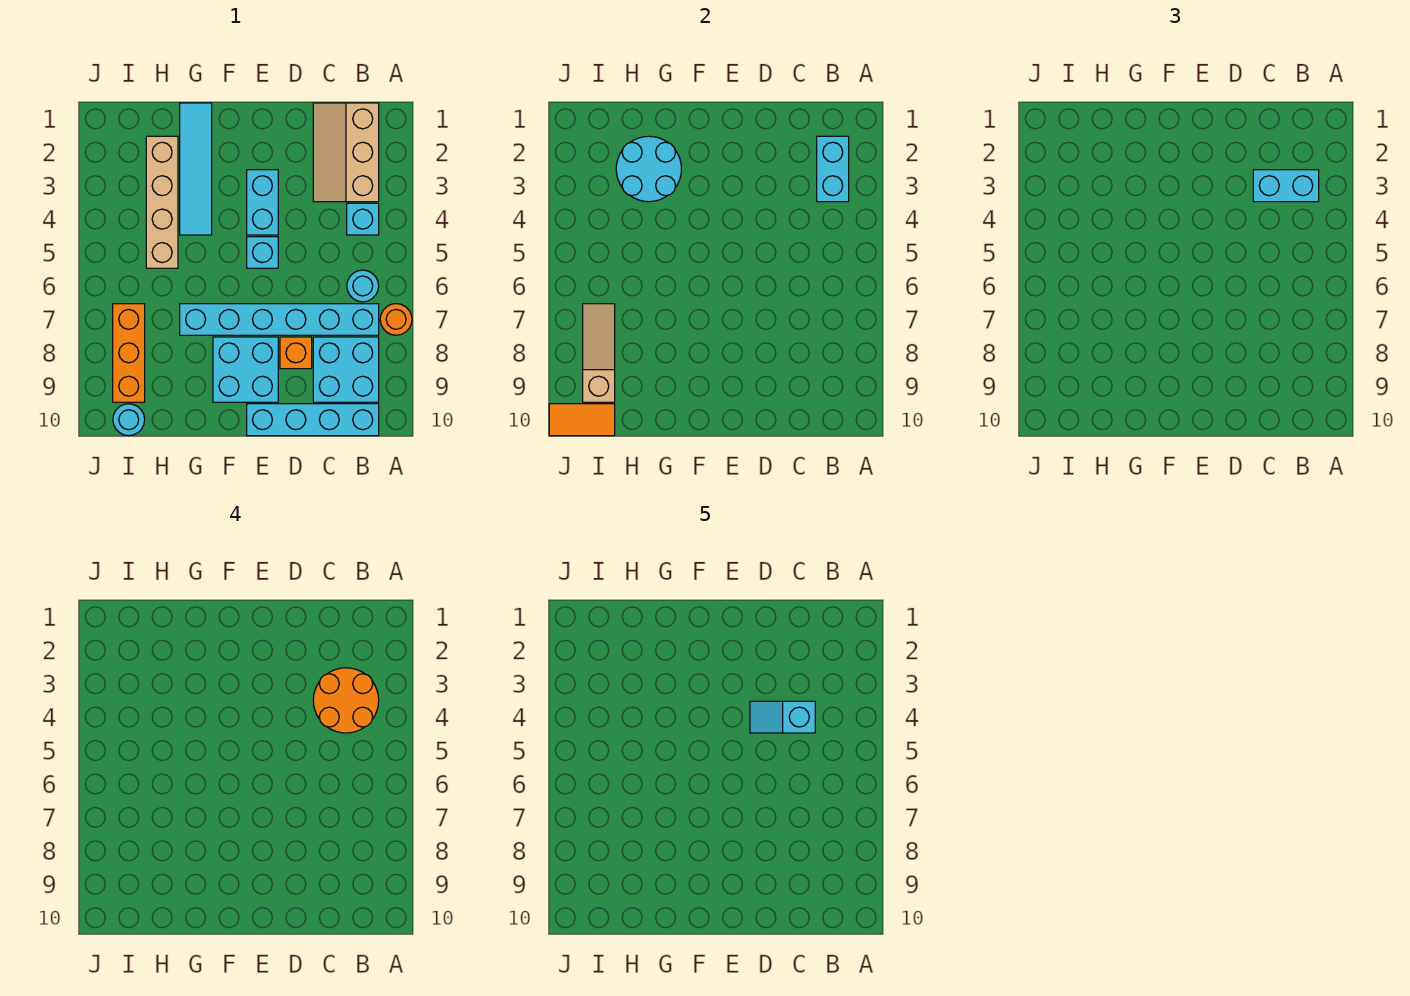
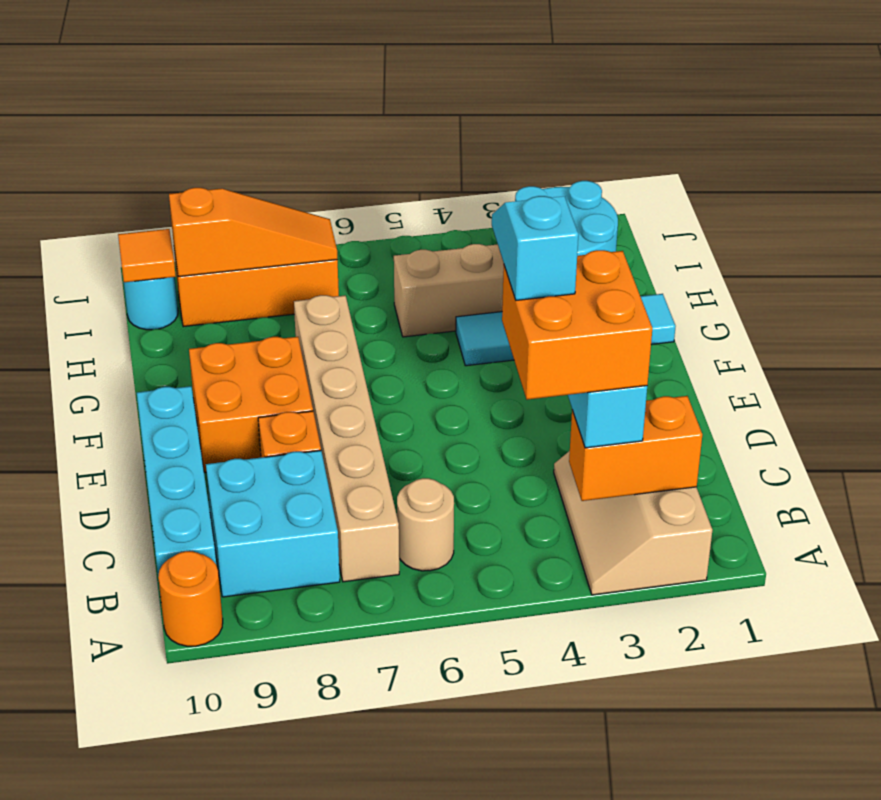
orange round brick A7 level 1 -> orange round brick A10 level 1
tan slope B1:C3 level 1 top B -> tan slope A2:C3 level 1 top 2
cyan brick B2:B3 level 2 -> orange brick B2:B3 level 2
orange round brick B3:C4 level 4 -> orange brick B3:C4 level 4
cyan brick B4 level 1 -> none
cyan round brick B6 level 1 -> tan round brick B6 level 1
cyan brick B7:G7 level 1 -> tan brick B7:G7 level 1
cyan brick E3:E4 level 1 -> none
cyan brick E5 level 1 -> none
cyan brick E8:F9 level 1 -> orange brick E8:F9 level 1
tan slope I7:I9 level 2 top 9 -> orange slope I7:I9 level 2 top 9
orange tile I10:J10 level 2 -> orange tile I10 level 2

